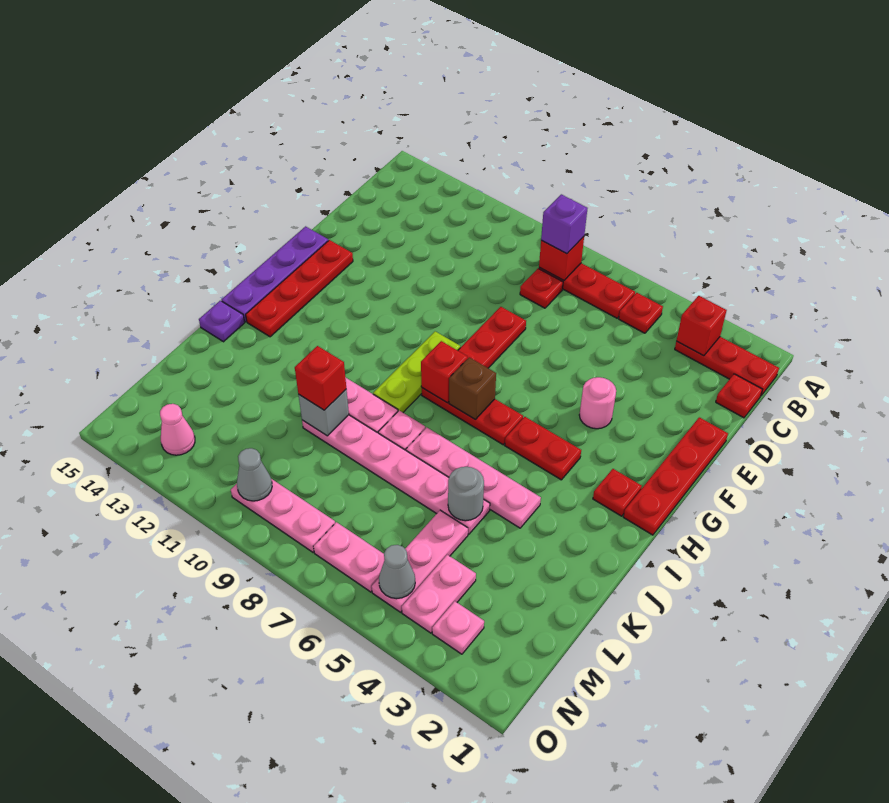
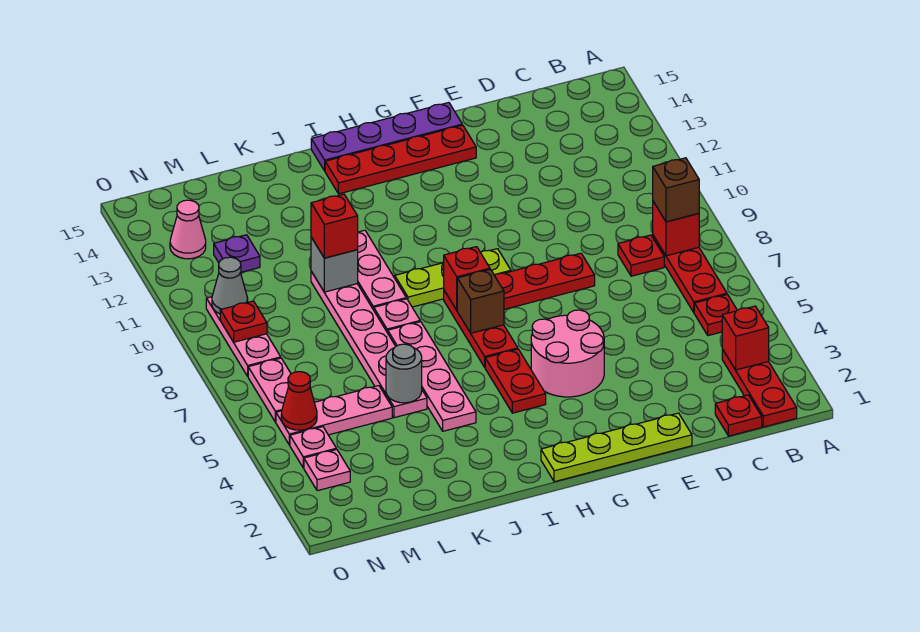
purple brick B8 level 3 -> brown brick B8 level 3
red plate E1:H1 level 1 -> lime plate E1:H1 level 1
pink round brick F4 level 1 -> pink round brick F4:G5 level 1
red plate H2 level 1 -> red plate N9 level 2
purple plate J15 level 1 -> purple plate M12 level 1
pink plate M4:N4 level 1 -> pink plate N4 level 1
grey cone N5 level 2 -> red cone N5 level 2

